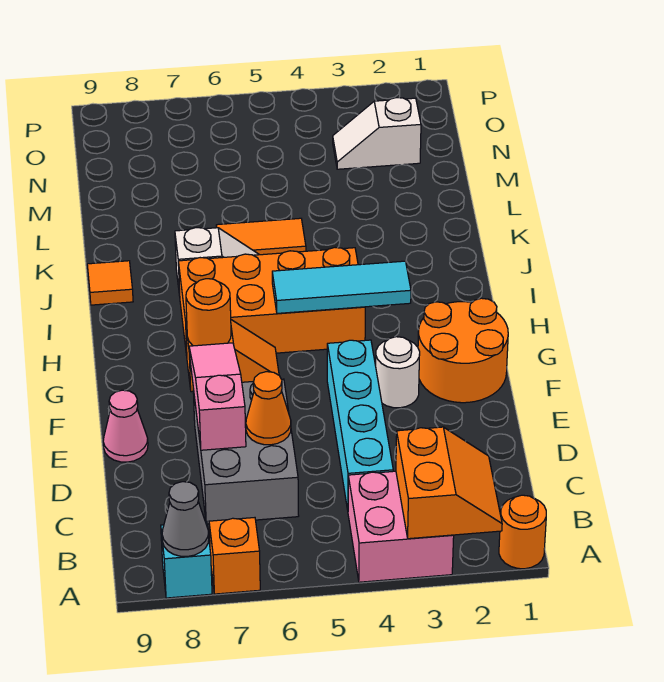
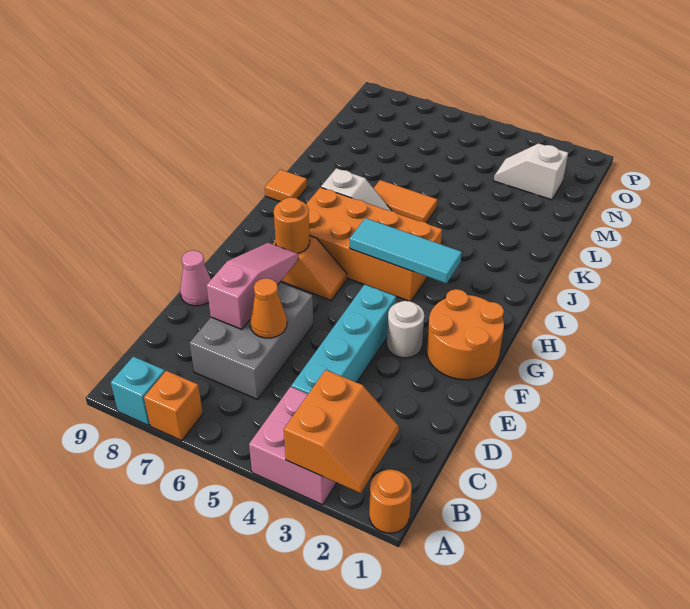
grey cone A8 level 2 -> none

